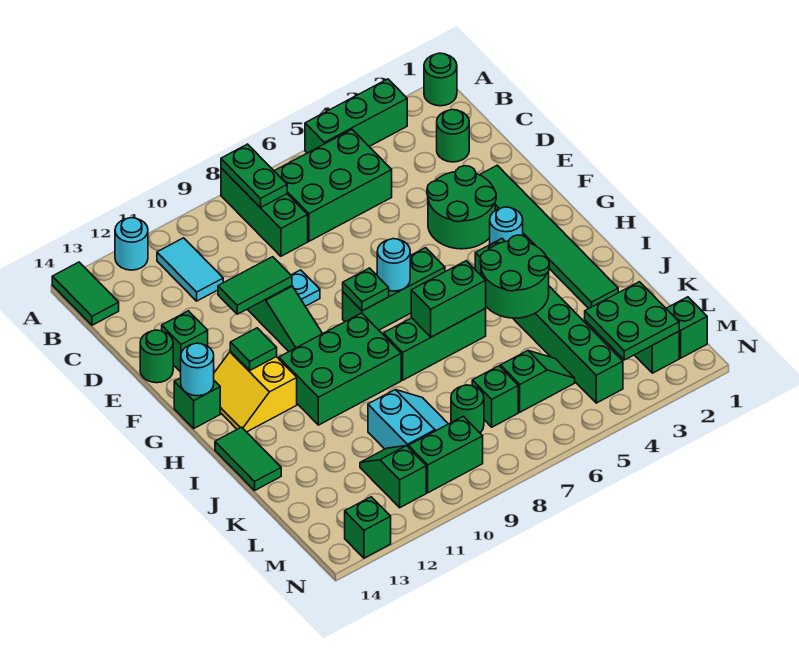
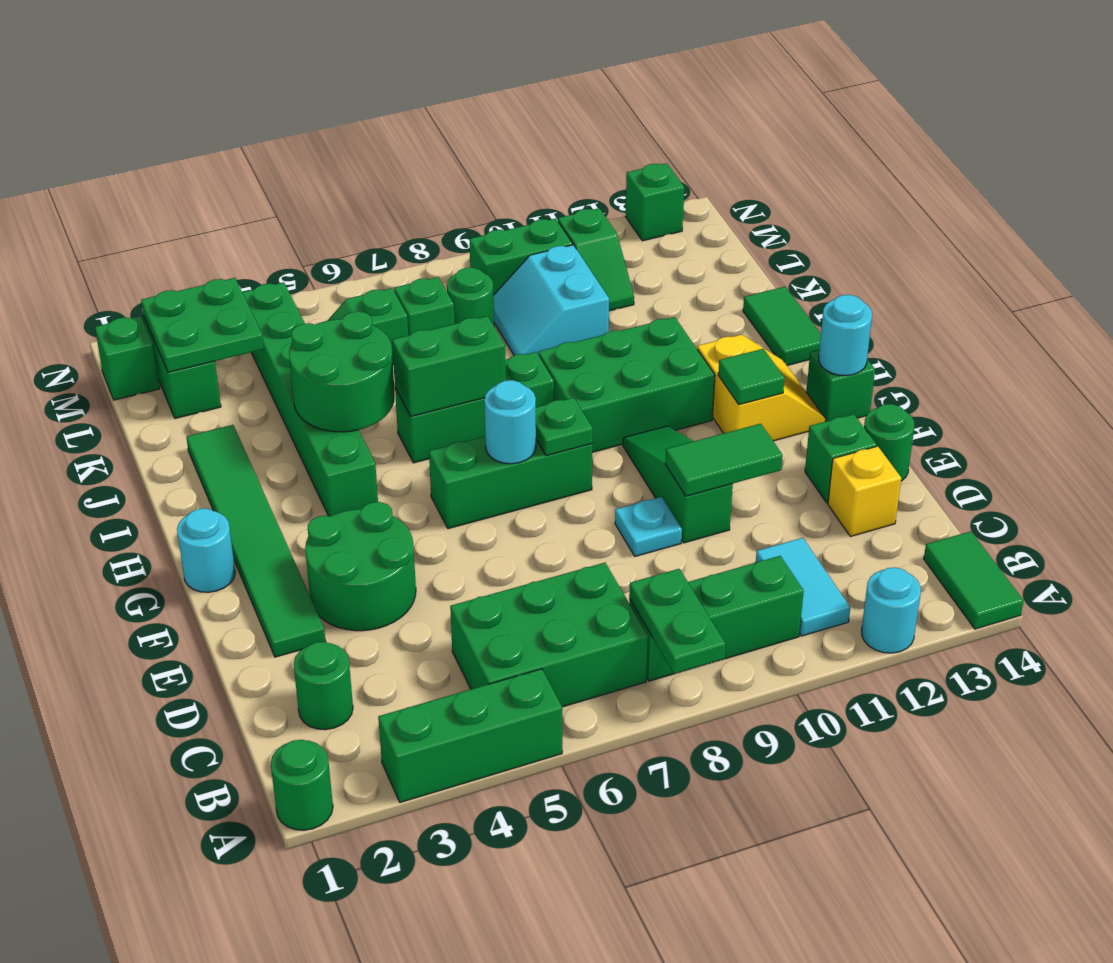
green brick A8:C8 level 1 -> green brick B8:B10 level 1
none -> yellow brick D13 level 1
cyan round brick G3 level 1 -> cyan round brick G1 level 1

